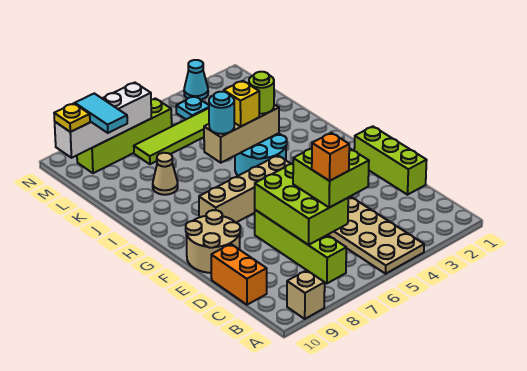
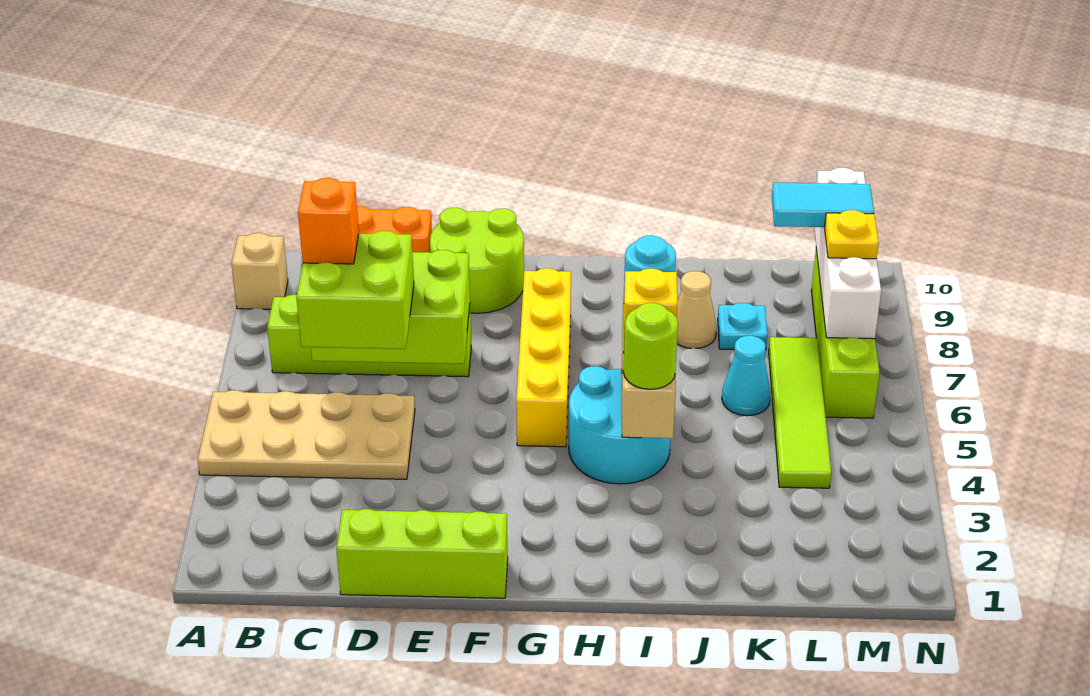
tan round brick E9:F10 level 1 -> lime round brick E9:F10 level 1
tan brick G5:G8 level 1 -> yellow brick G5:G8 level 1
cyan plate M4 level 1 -> cyan plate K8 level 1
yellow plate M10 level 3 -> yellow plate M8 level 3
cyan cone N3 level 1 -> cyan cone K6 level 1

